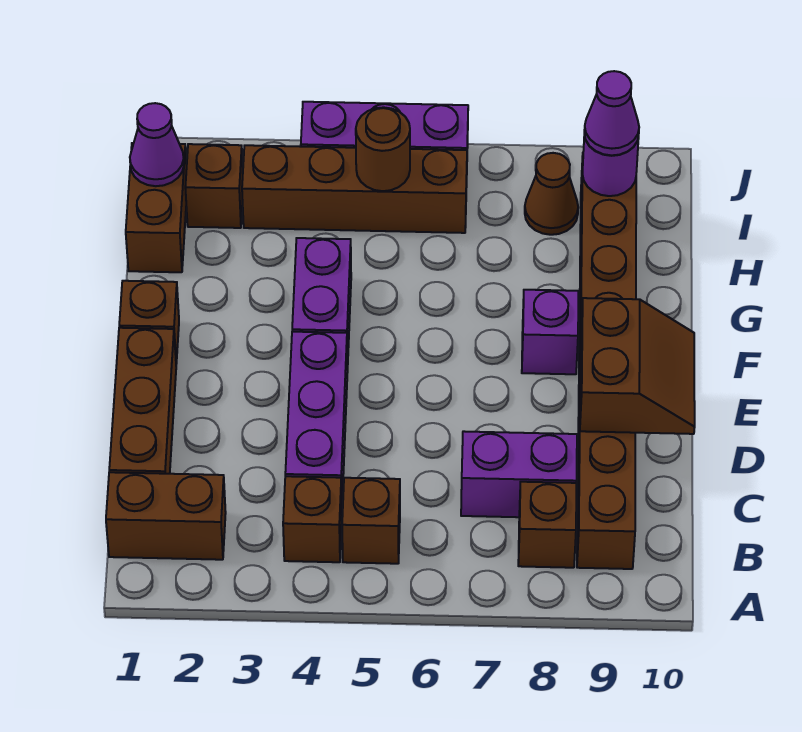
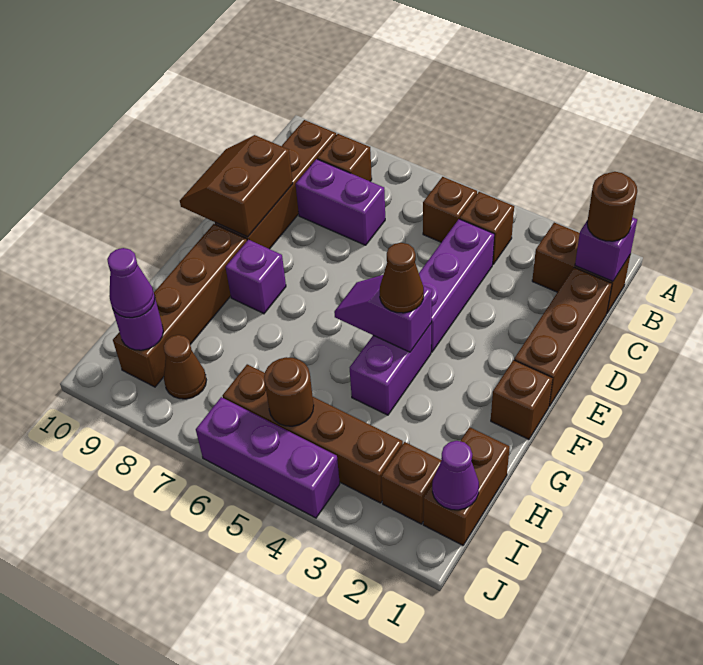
none -> purple brick B1 level 2
none -> brown round brick B1 level 3
none -> purple slope F4:F5 level 2 top 4
none -> brown cone F4 level 3

